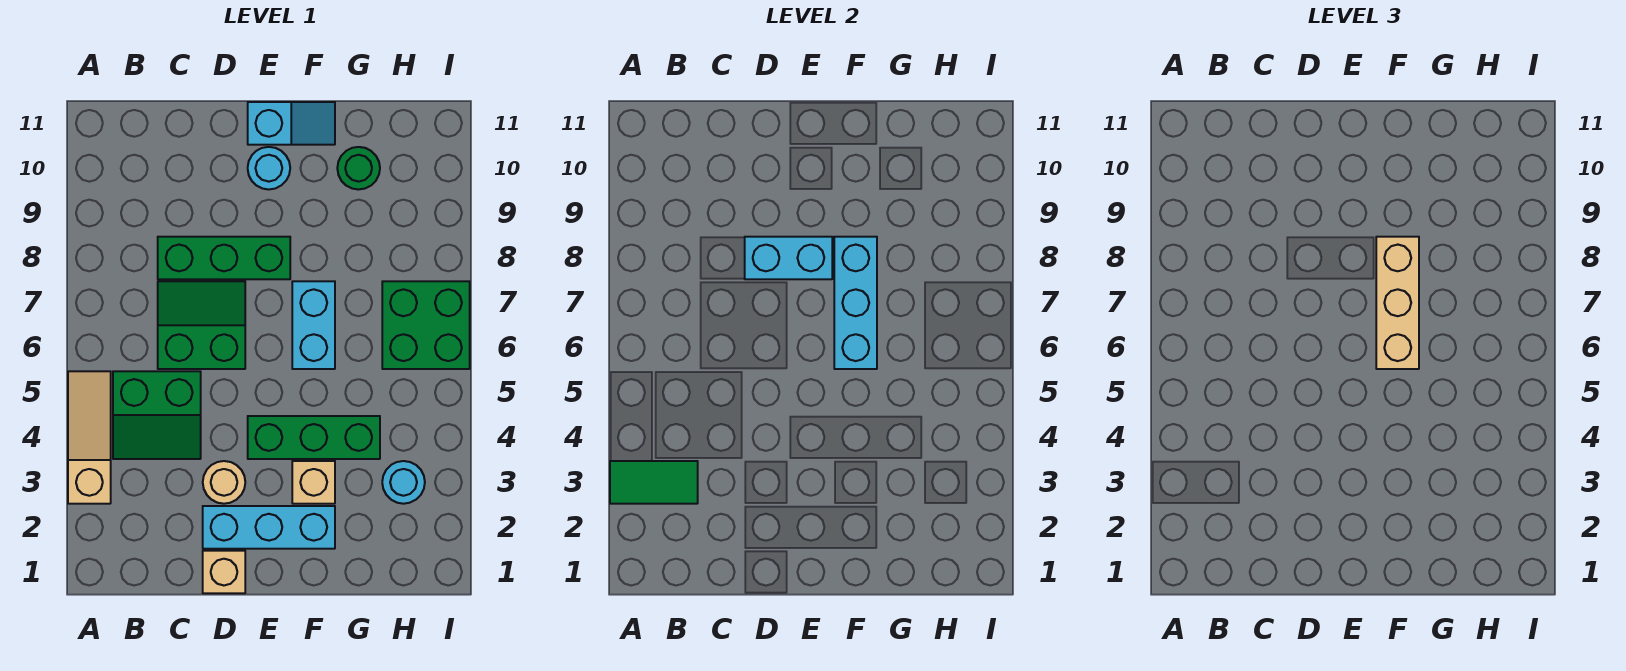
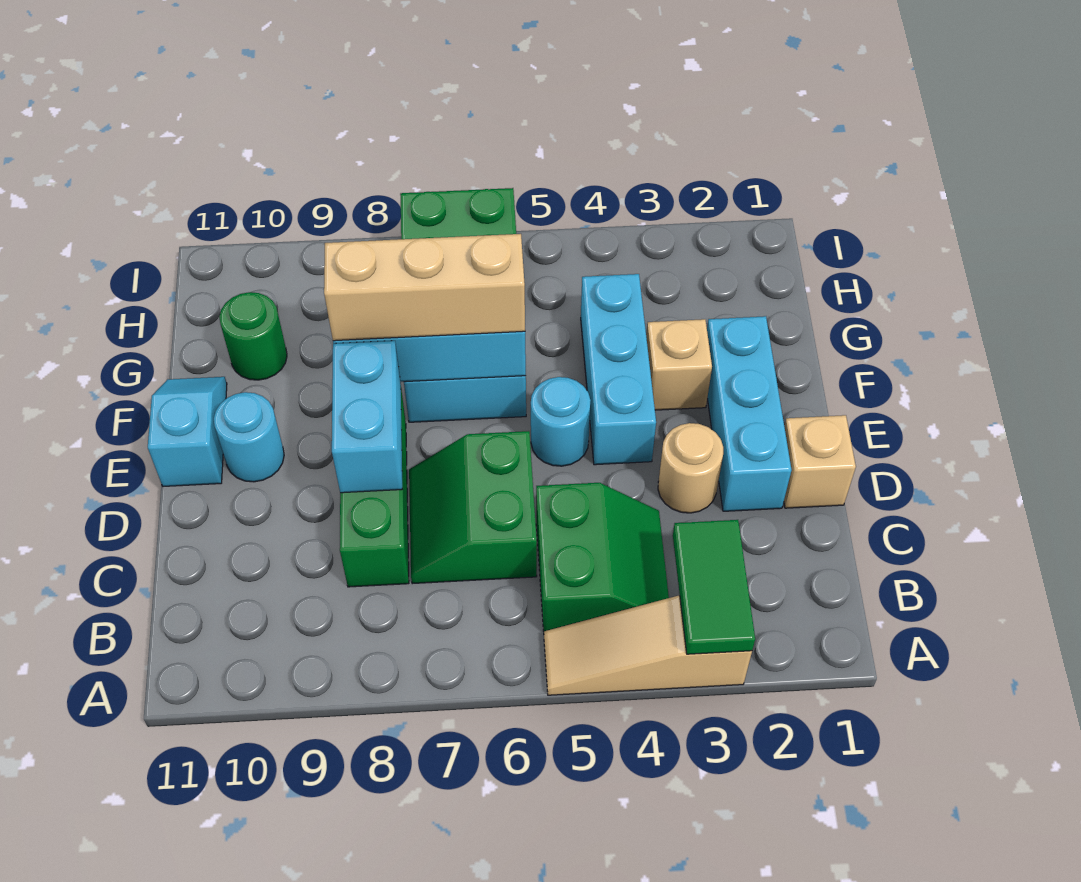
green brick E4:G4 level 1 -> cyan brick E4:G4 level 1
cyan round brick H3 level 1 -> cyan round brick E5 level 1

